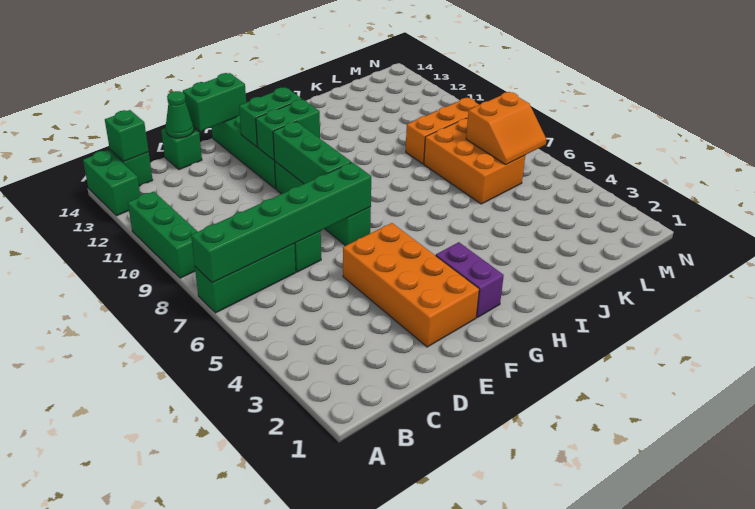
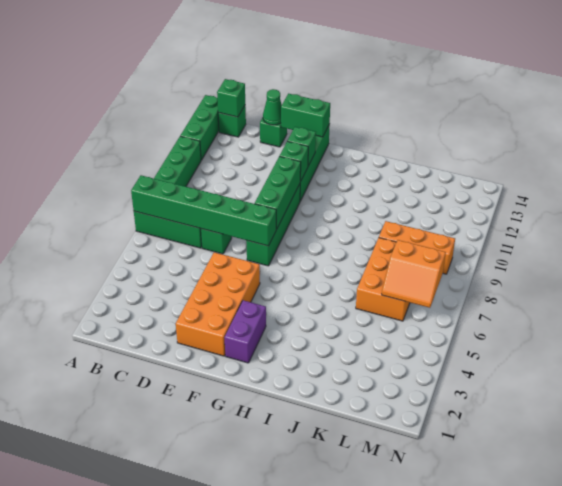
green brick A13:A14 level 1 -> green brick A12:A14 level 1
green brick F11:G11 level 2 -> green brick F11 level 2
green brick F12:G12 level 2 -> green brick F12 level 2

